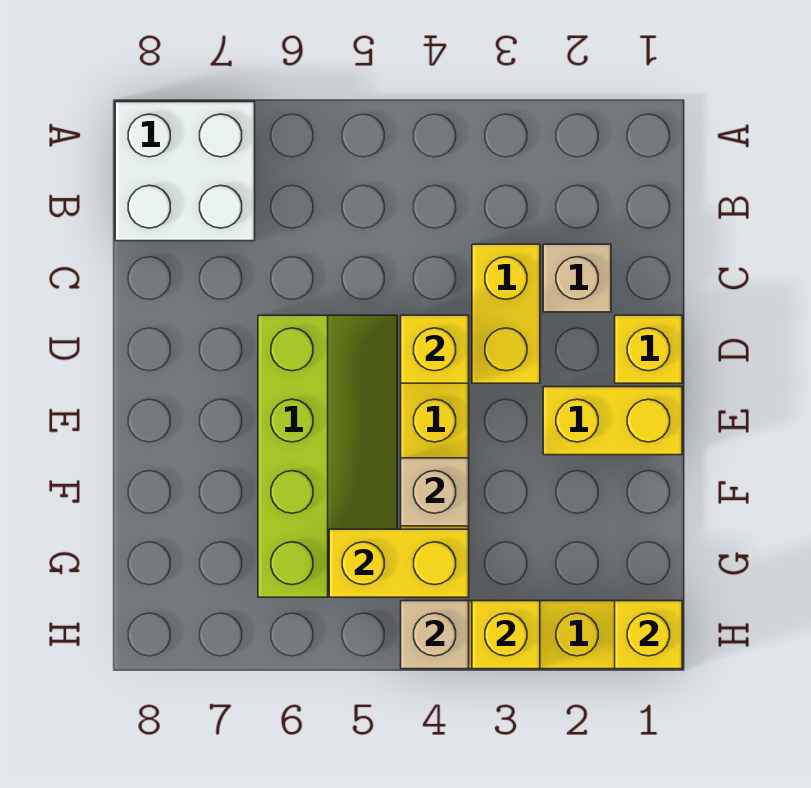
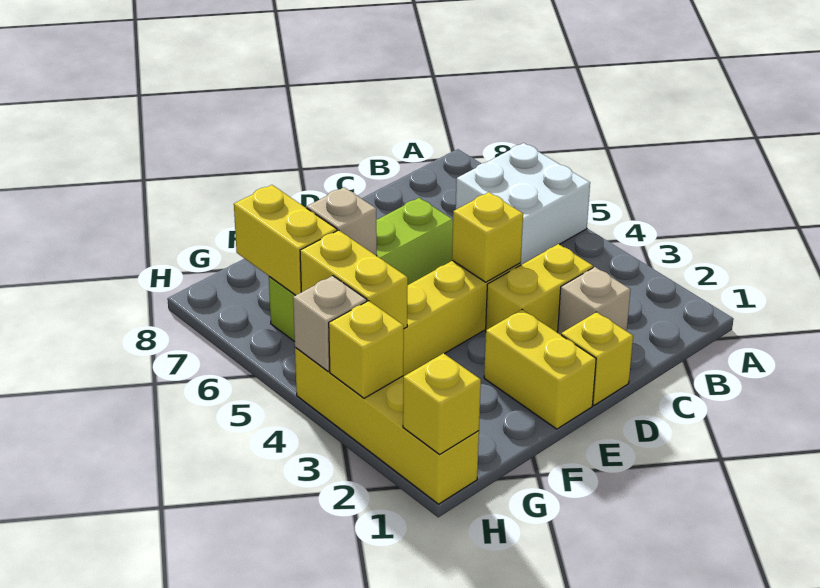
white brick A7:B8 level 1 -> white brick A5:B6 level 1
tan brick F4 level 2 -> tan brick F6 level 2
none -> yellow brick G6:G7 level 2

